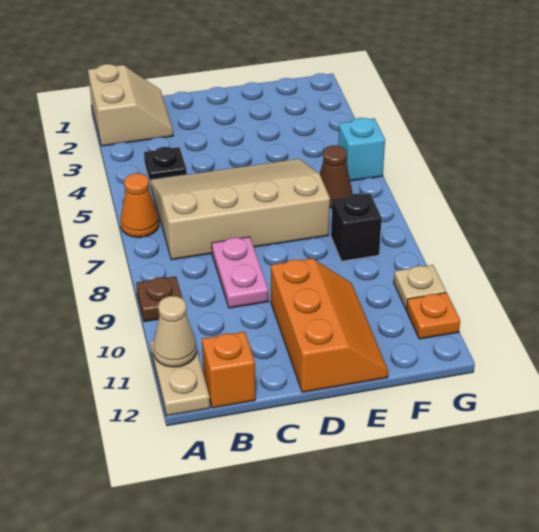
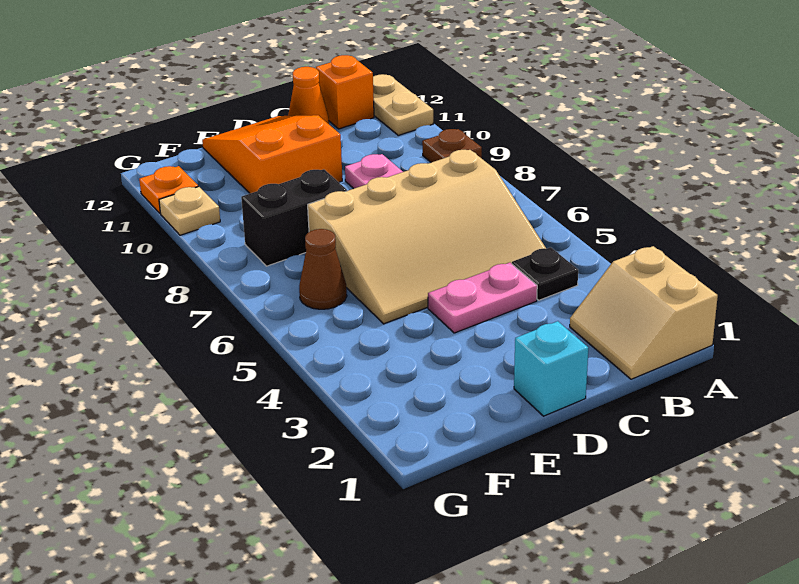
orange cone A6 level 1 -> orange cone C12 level 1
tan cone A11 level 2 -> none
none -> pink plate C4:D4 level 1
orange slope D10:E12 level 1 top D -> orange slope D10:E12 level 1 top 10
black brick F8 level 1 -> black brick E8:F8 level 1
cyan brick G5 level 1 -> cyan brick D1 level 1

